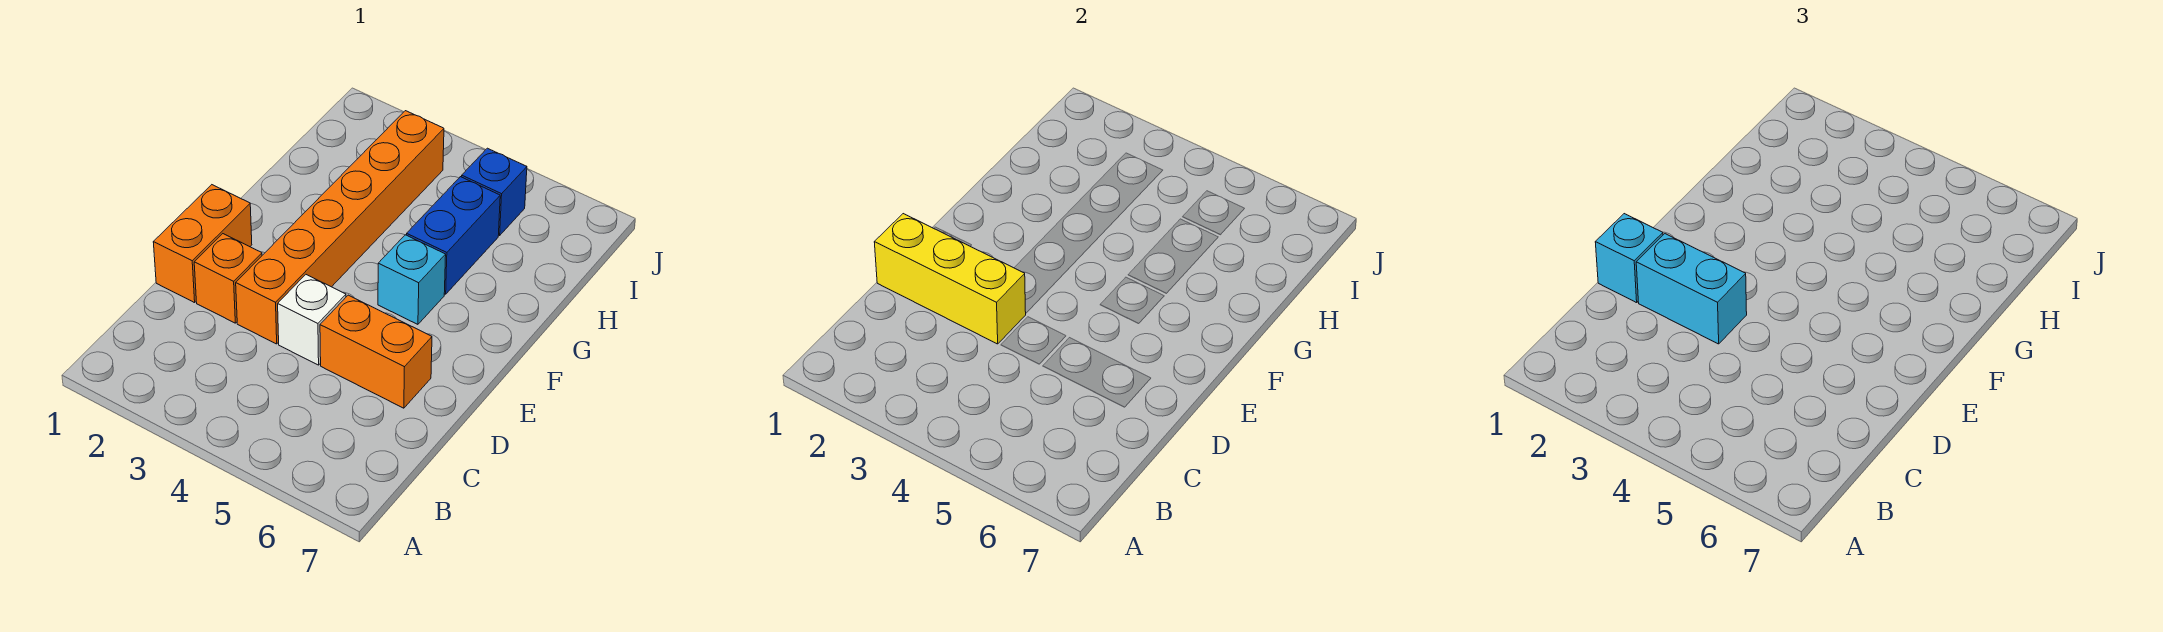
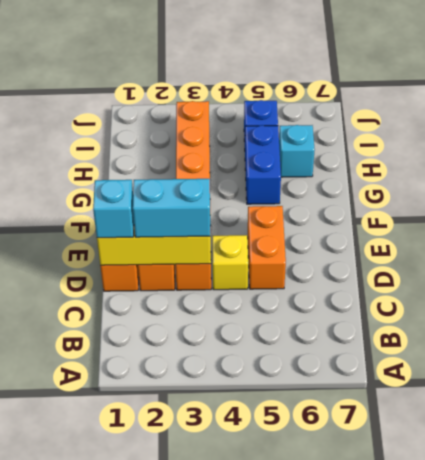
white brick D4 level 1 -> yellow brick D4 level 1
orange brick D5:D6 level 1 -> orange brick D5:E5 level 1
cyan brick F5 level 1 -> cyan brick H6 level 1

